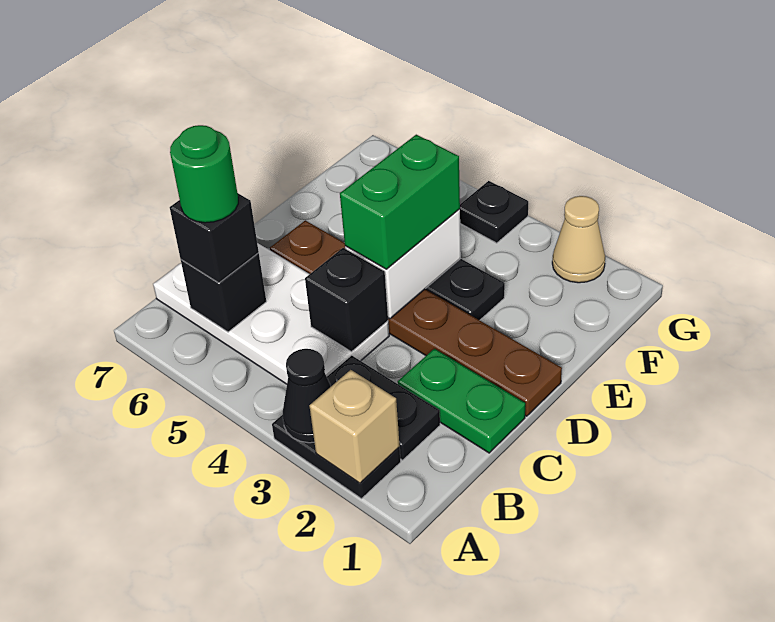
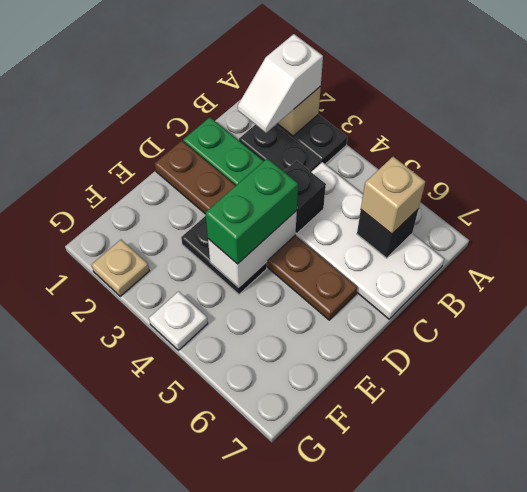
none -> white slope A2:B2 level 3 top A
black cone A3 level 2 -> none
black brick B6 level 3 -> tan brick B6 level 3
green round brick B6 level 4 -> none
tan cone G2 level 1 -> tan plate G2 level 1
black plate G4 level 1 -> white plate G4 level 1

